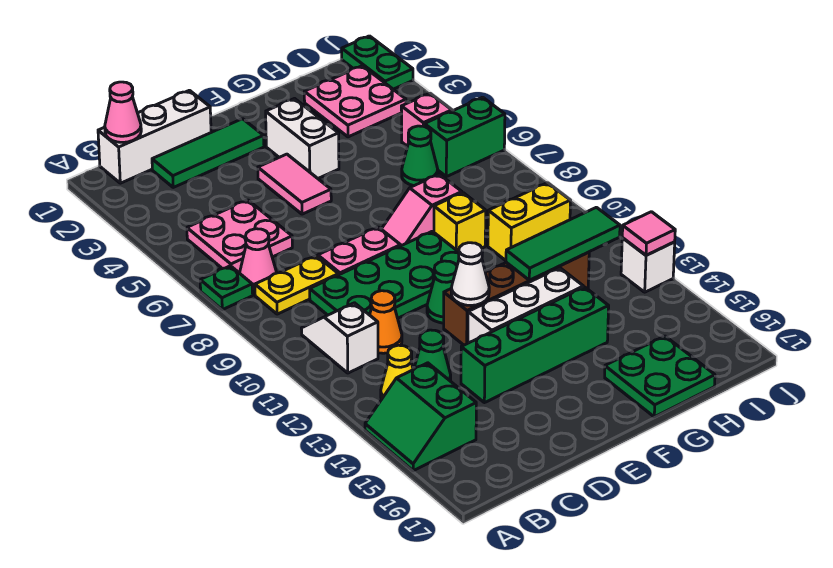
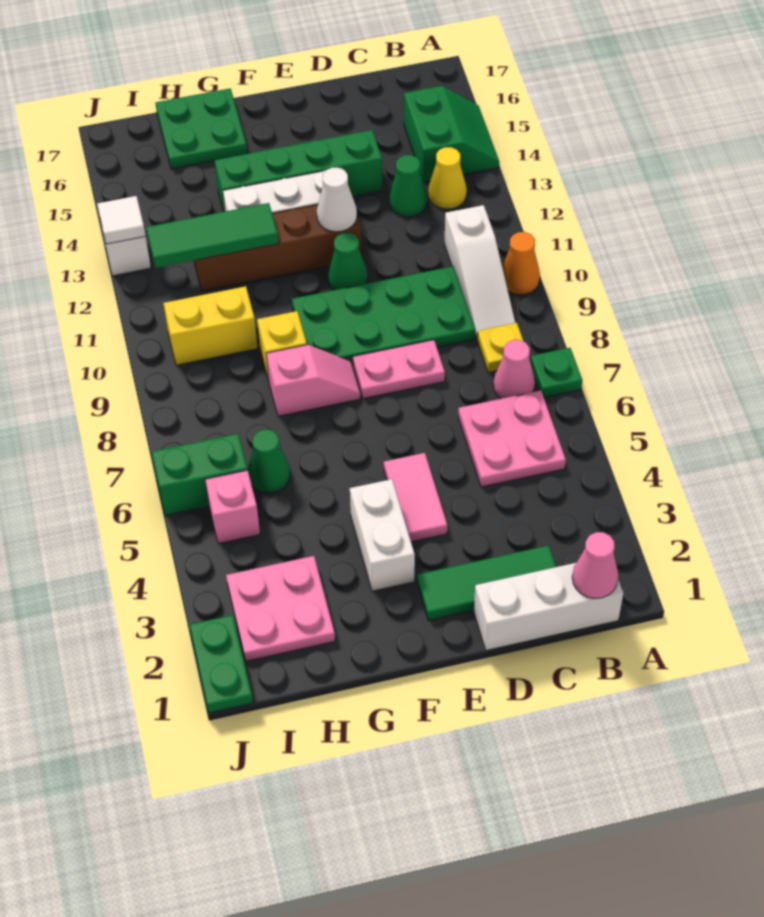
yellow plate B8:C8 level 1 -> yellow plate B8 level 1
white slope B10:B11 level 1 top 11 -> white slope B9:B11 level 1 top 11
orange cone C11 level 1 -> orange cone A10 level 1
pink tile J13 level 2 -> white tile J13 level 2

